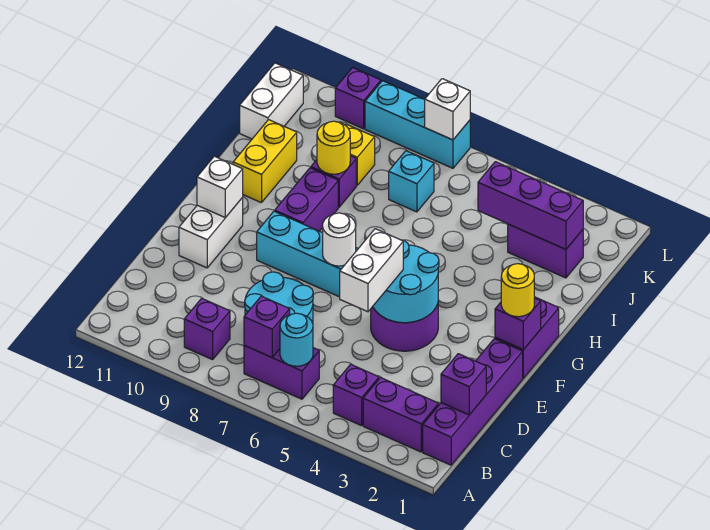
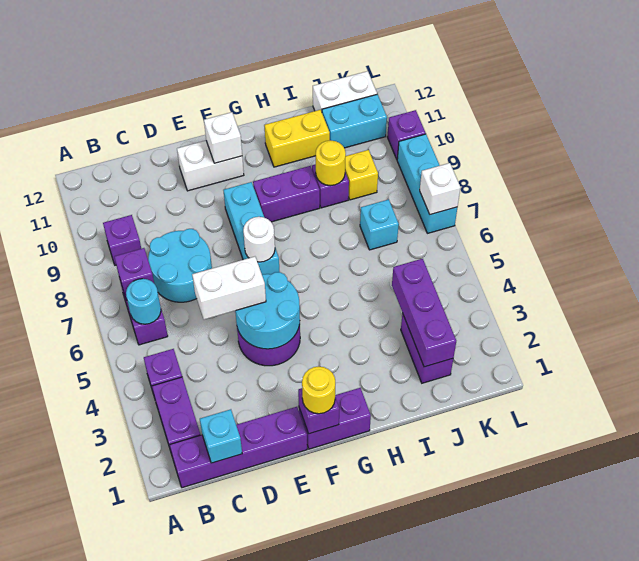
purple brick C1 level 2 -> cyan brick C1 level 2
none -> cyan brick J11:K11 level 1

